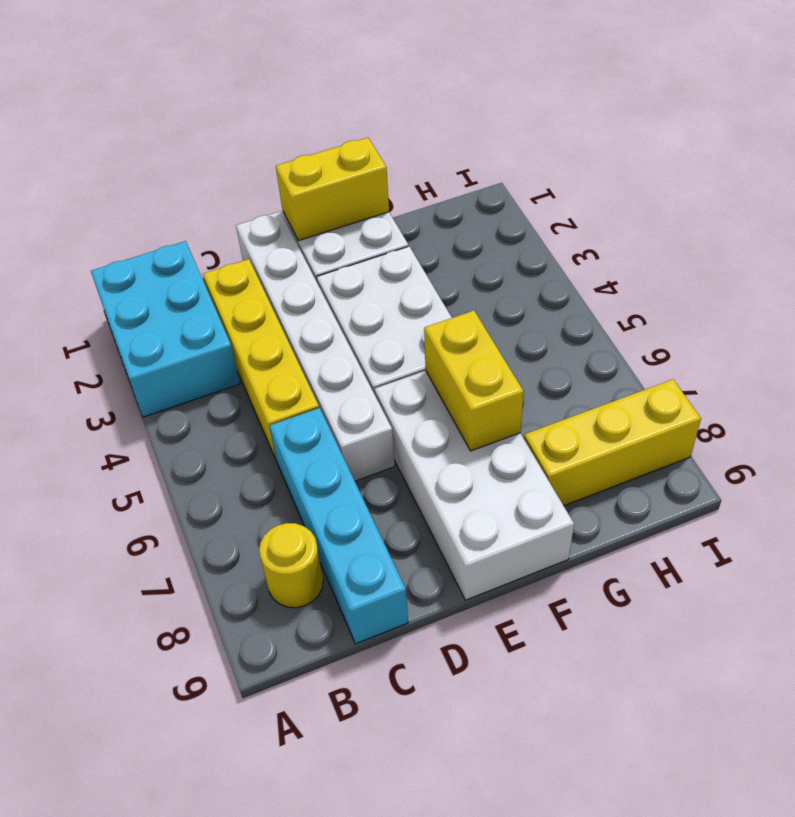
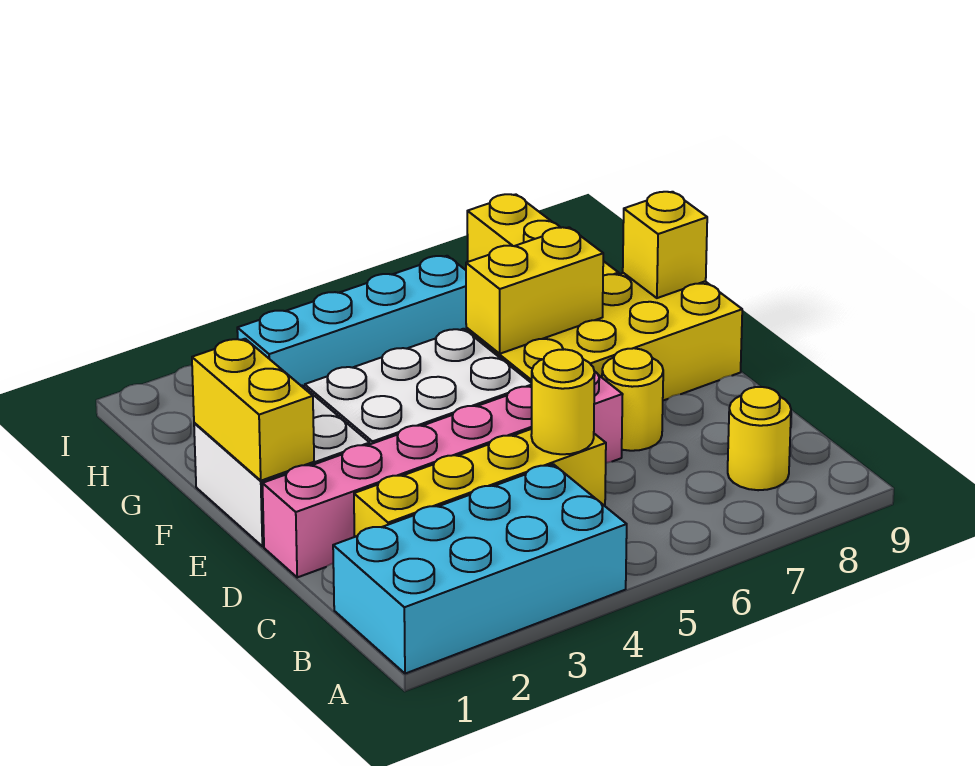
cyan brick A1:B3 level 1 -> cyan brick A1:B4 level 1
none -> yellow round brick C5 level 2
cyan brick C6:C9 level 1 -> cyan brick H3:H6 level 1
white brick D1:D6 level 1 -> pink brick D1:D6 level 1
none -> yellow round brick D7 level 1
white brick E6:F9 level 1 -> yellow brick E6:F9 level 1
none -> yellow brick F9 level 2

